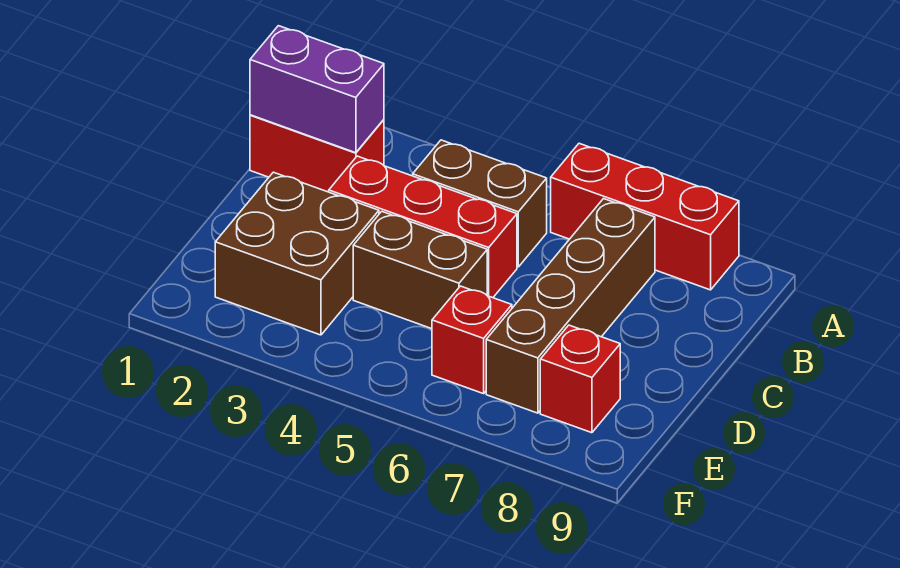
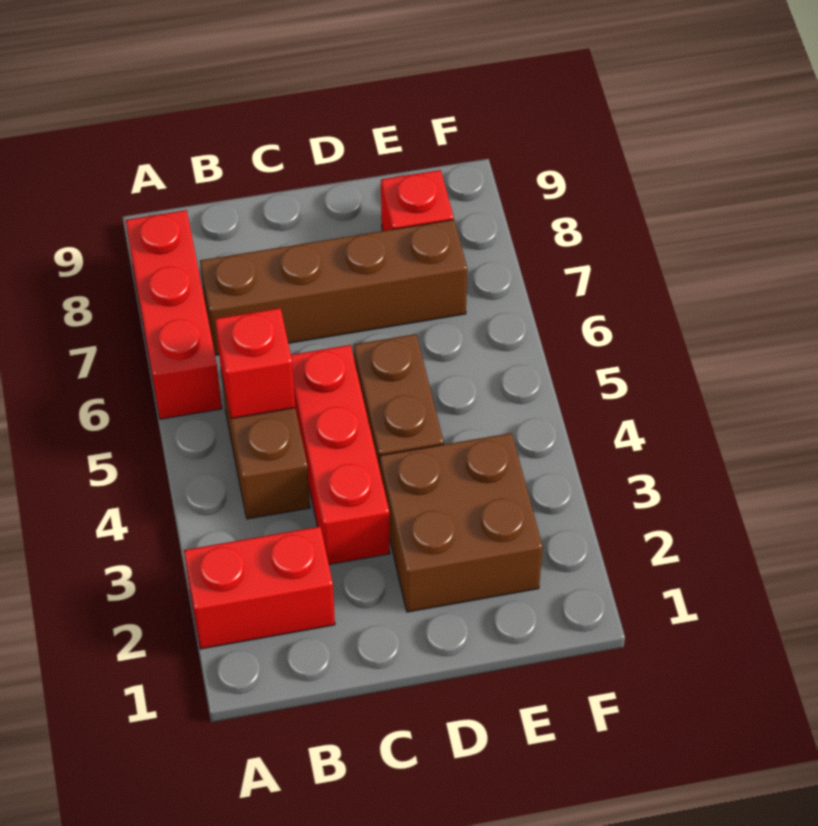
red brick B1:B2 level 1 -> red brick A2:B2 level 1
purple brick B1:B2 level 2 -> none
red brick E6 level 1 -> red brick B5 level 2

